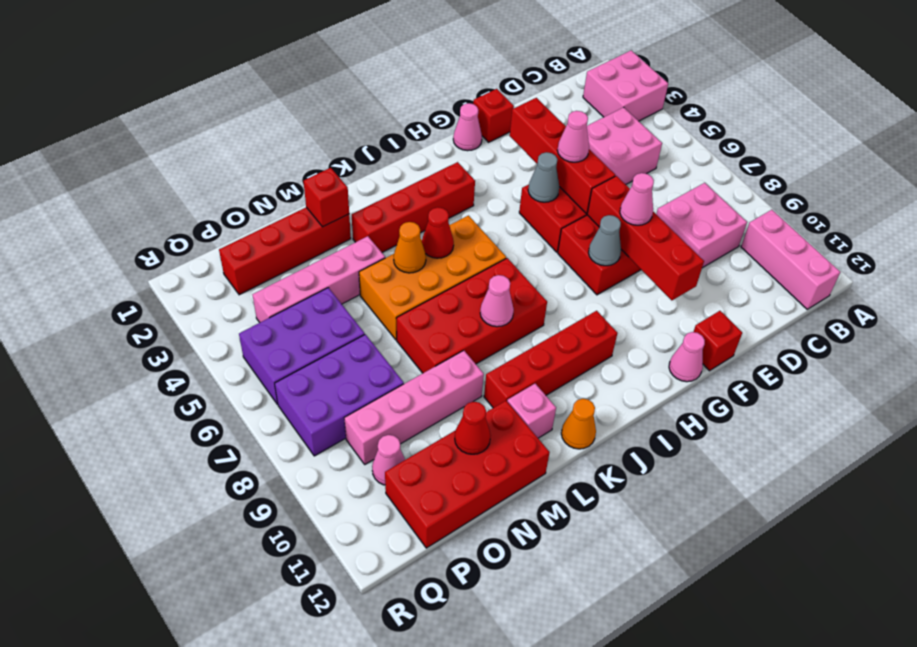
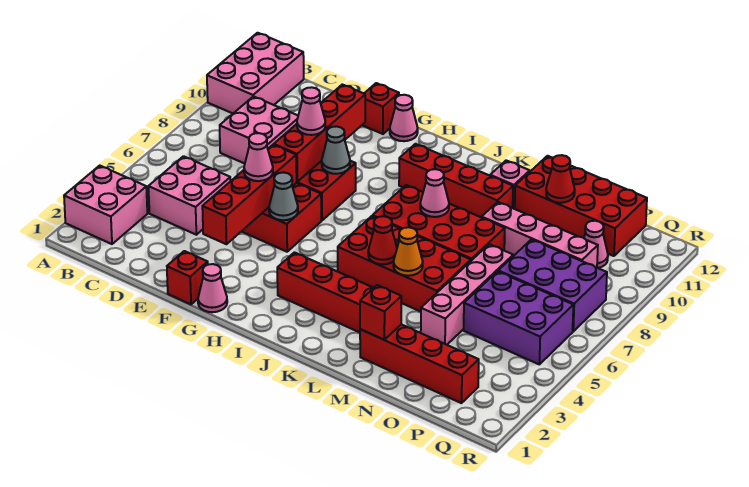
pink brick B10:B12 level 1 -> pink brick A10:B12 level 1
orange brick J5:M6 level 1 -> red brick J5:M6 level 1
orange cone K12 level 1 -> none
pink brick M4:P4 level 1 -> pink brick N4:N7 level 1

